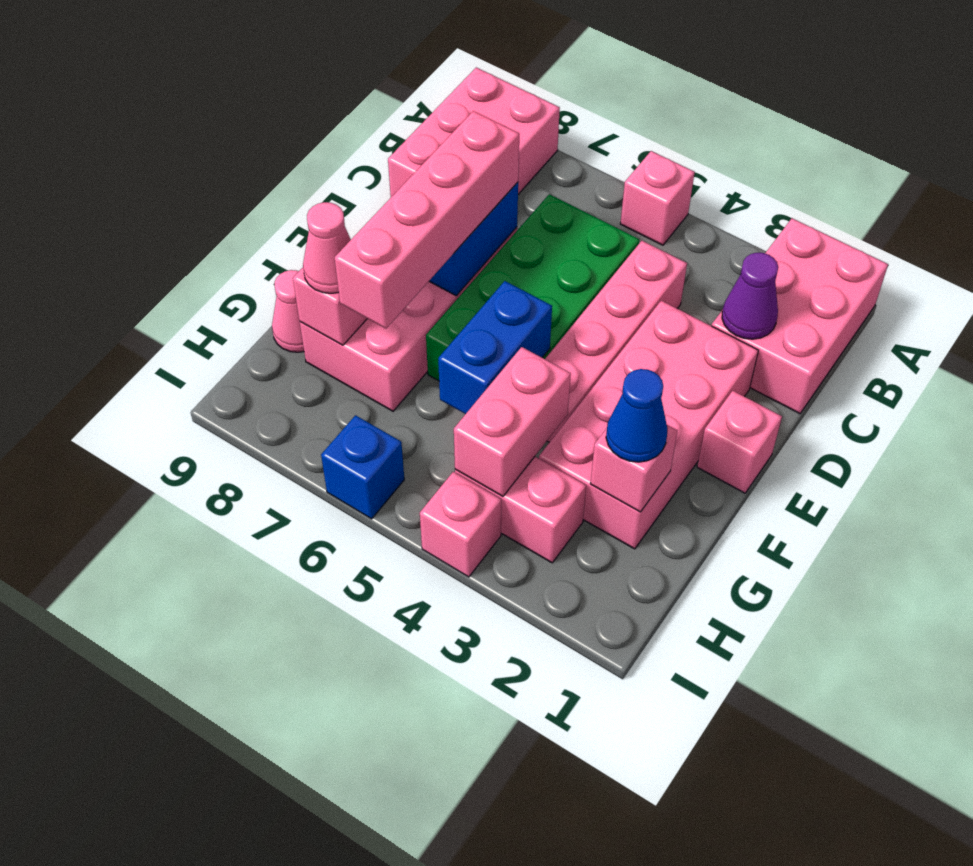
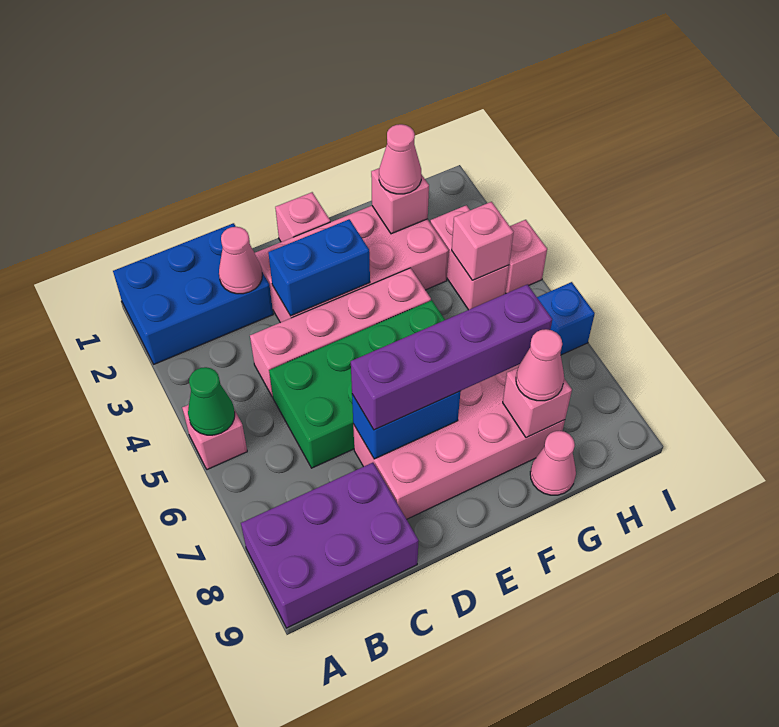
pink brick A1:C2 level 1 -> blue brick A1:C2 level 1
none -> green cone A5 level 2
pink brick A8:C9 level 1 -> purple brick A8:C9 level 1
purple cone C2 level 2 -> pink cone C2 level 2
pink brick D7:G7 level 3 -> purple brick D7:G7 level 3
blue brick F5:G5 level 2 -> blue brick D3:E3 level 2
blue cone G2 level 3 -> pink cone G2 level 3
pink brick G4:H4 level 2 -> pink brick H4 level 2

